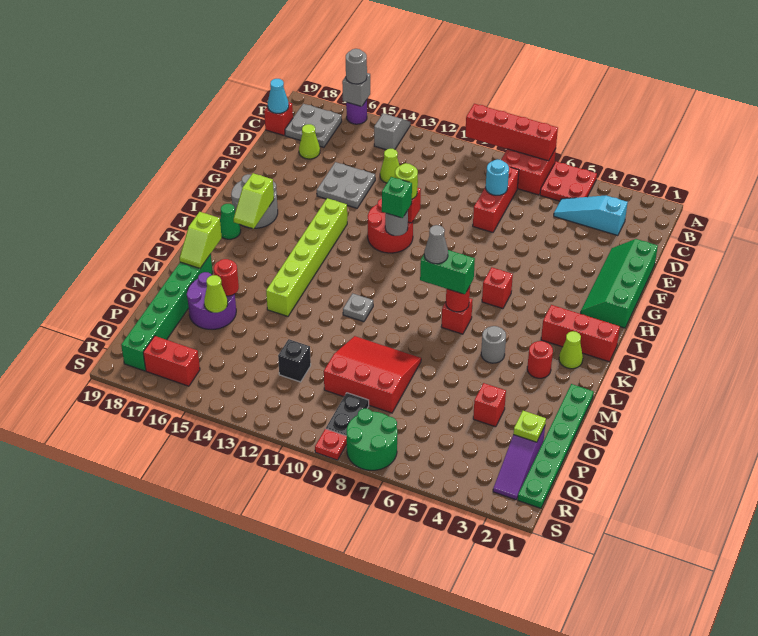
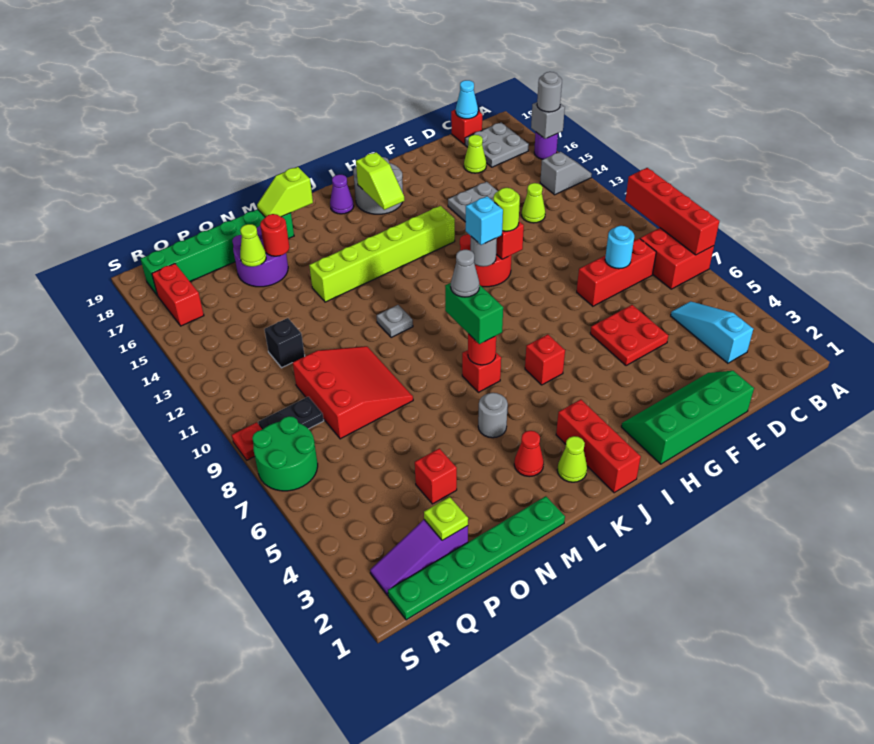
red plate A5:B6 level 1 -> red plate E5:F6 level 1
green brick H11 level 3 -> cyan brick H11 level 3
lime slope I17:J17 level 2 top I -> lime slope I16:I17 level 2 top 17
green cone J18 level 1 -> purple cone J18 level 1
red round brick L3 level 1 -> red cone L3 level 1

